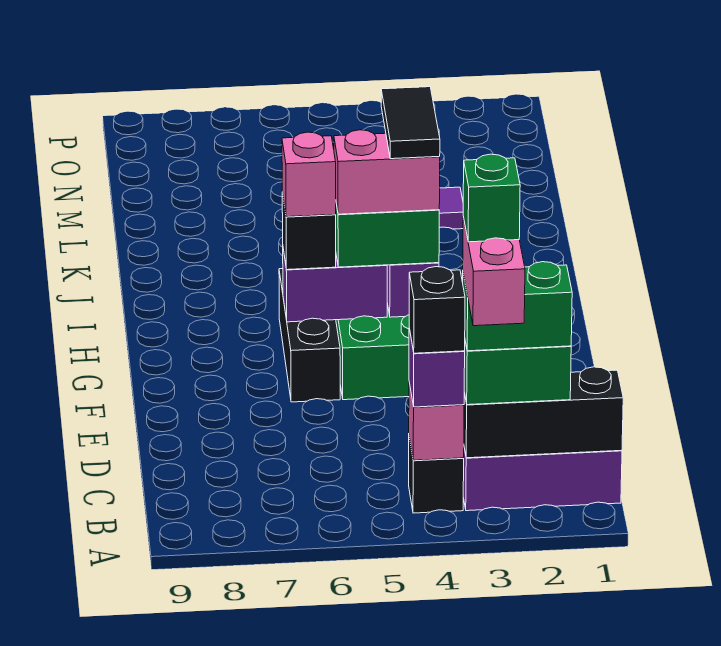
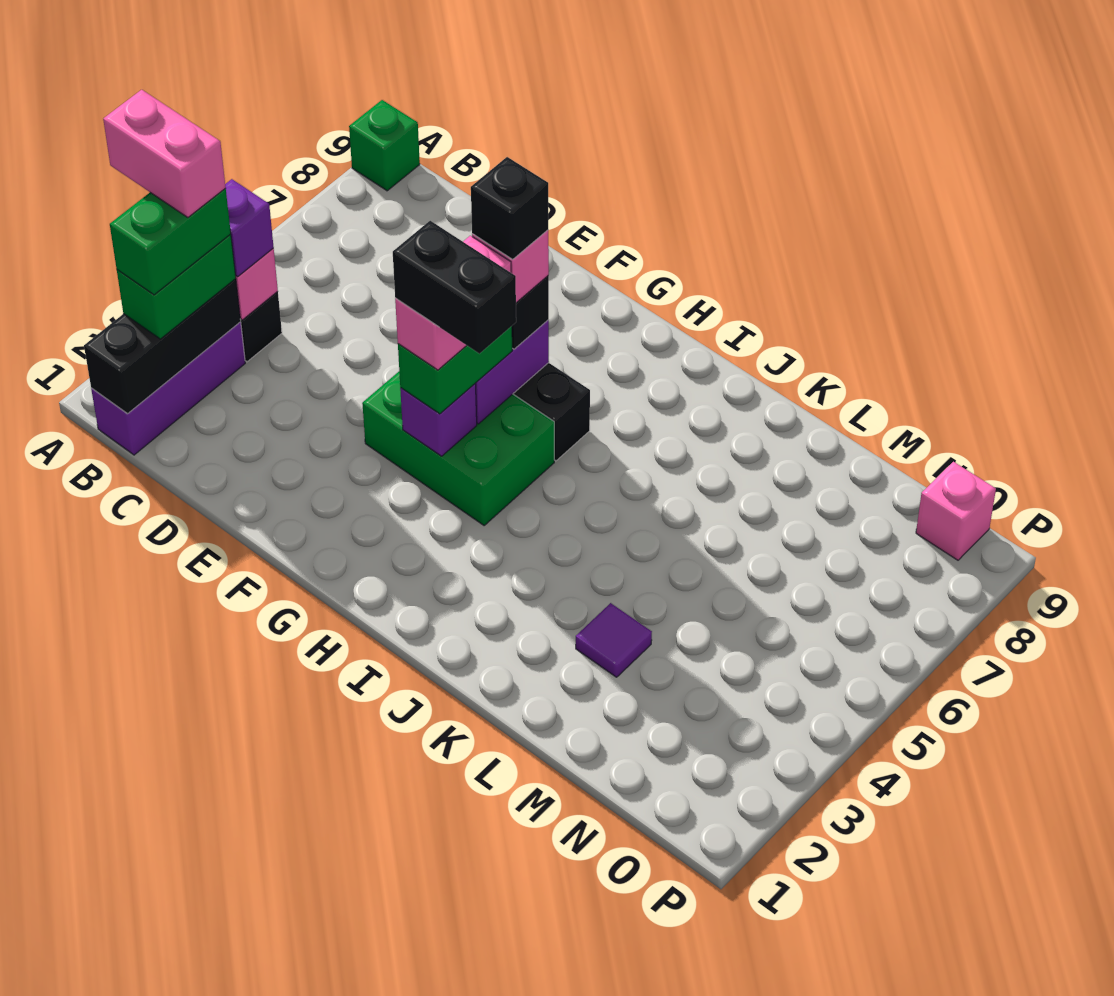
green brick B3 level 6 -> green brick A9 level 1
black brick B4 level 4 -> black brick G6 level 5
black tile G4:H4 level 5 -> black brick G4:H4 level 5
none -> pink brick O9 level 1

